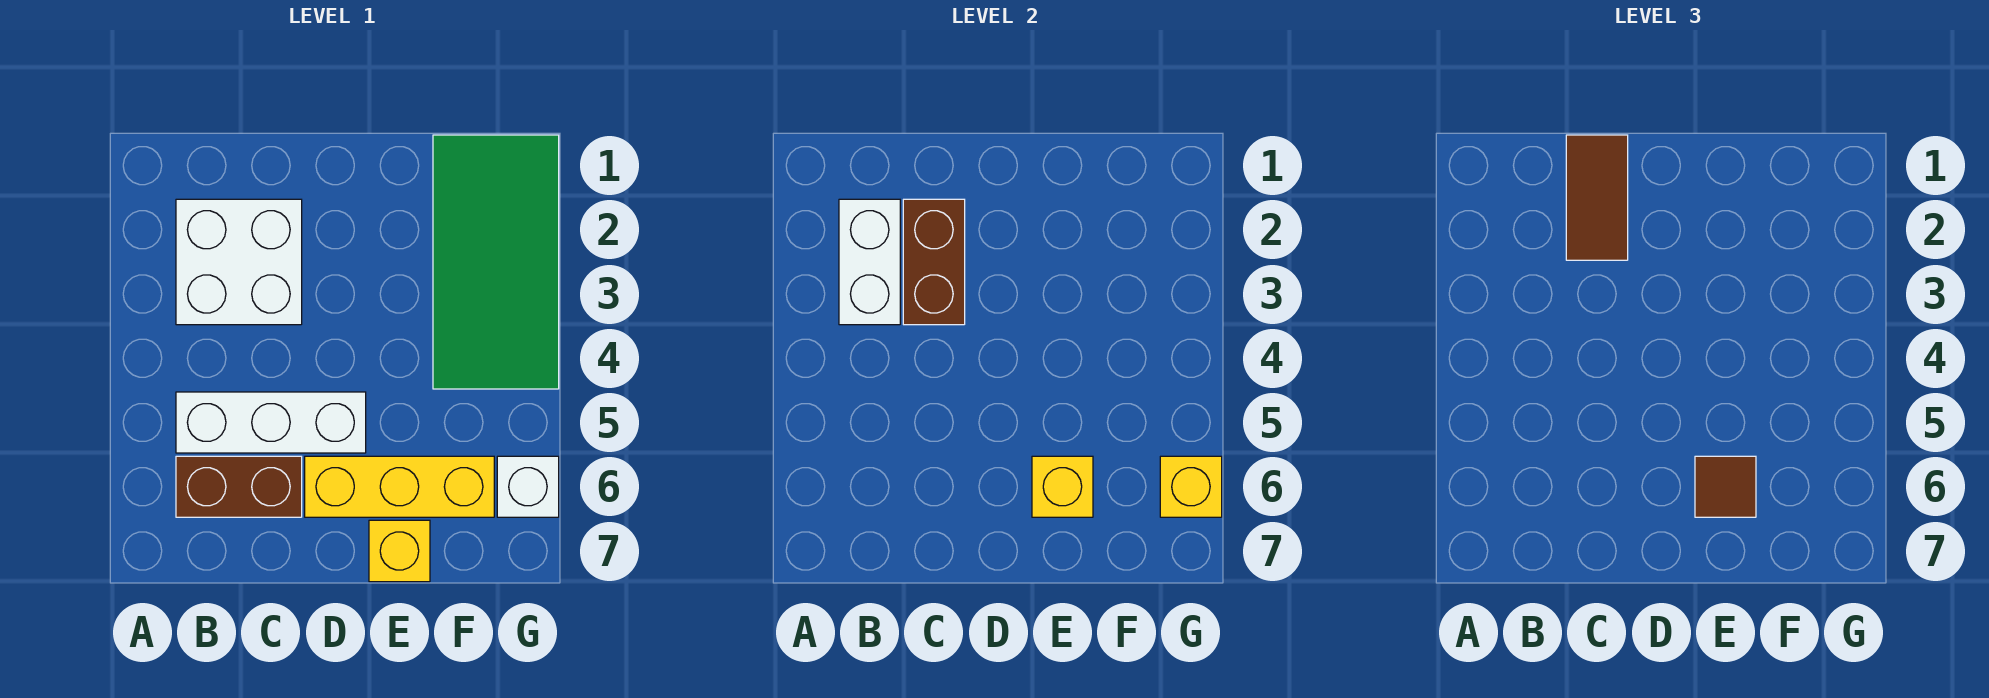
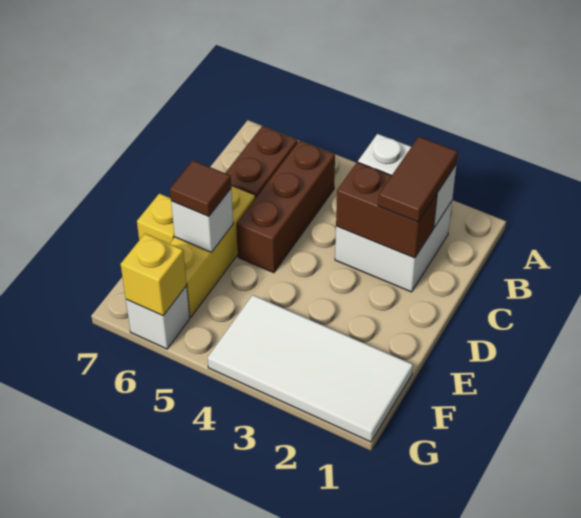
white brick B5:D5 level 1 -> brown brick B5:D5 level 1
brown tile C1:C2 level 3 -> brown tile B2:C2 level 3
yellow brick E6 level 2 -> white brick E6 level 2
green tile F1:G4 level 1 -> white tile F1:G4 level 1

